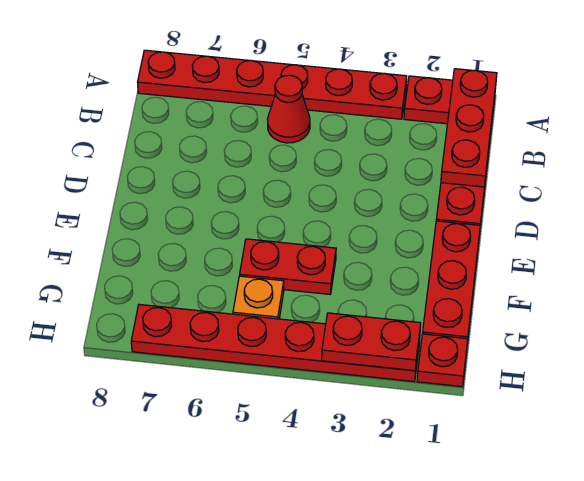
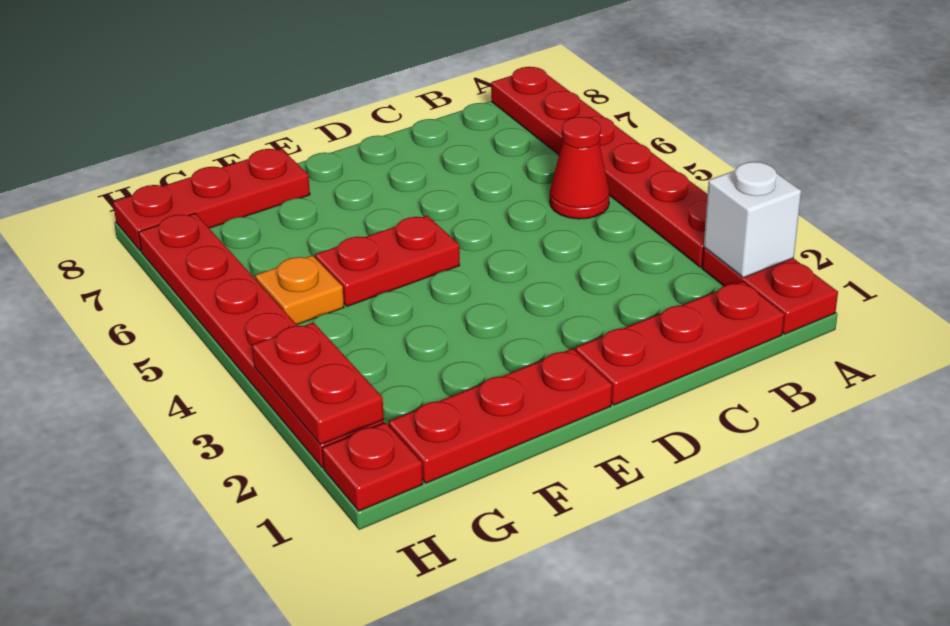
red plate A1:C1 level 2 -> red plate F8:H8 level 1
none -> white brick A2 level 2
red plate F4:F5 level 1 -> red plate E5:F5 level 1

